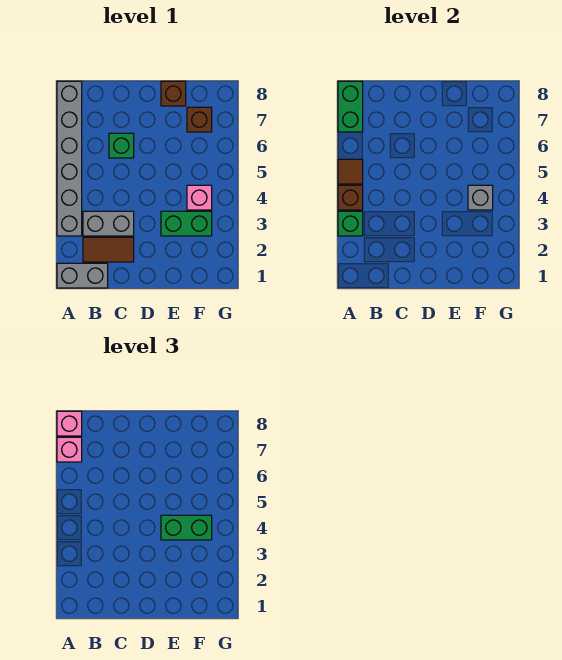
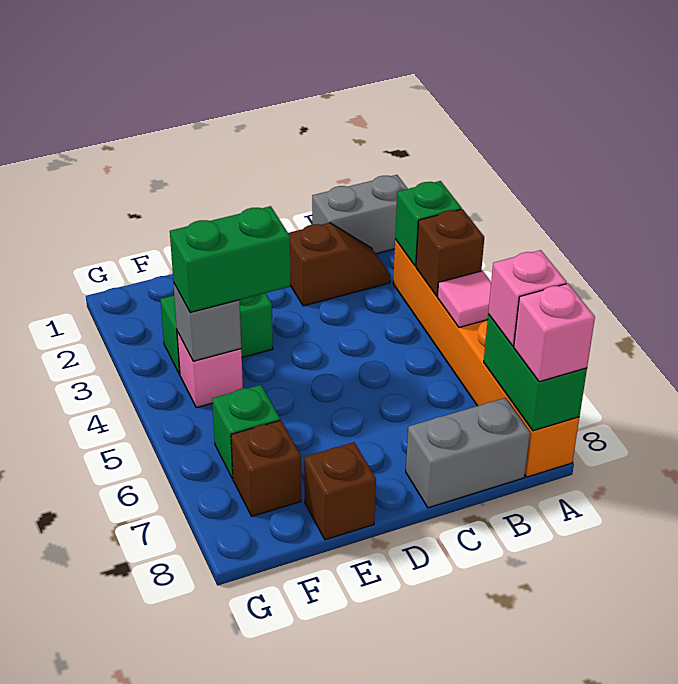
grey brick A3:A8 level 1 -> orange brick A3:A8 level 1
brown tile A5 level 2 -> pink tile A5 level 2
brown tile B2:C2 level 1 -> brown slope B2:C2 level 1 top C
grey brick B3:C3 level 1 -> grey brick B8:C8 level 1
green brick C6 level 1 -> green brick F6 level 1

